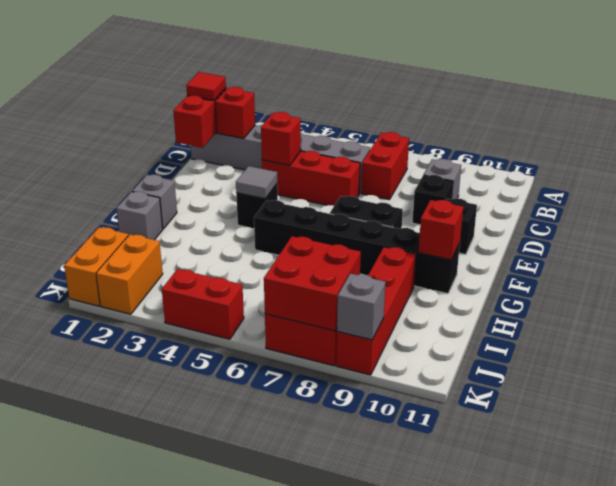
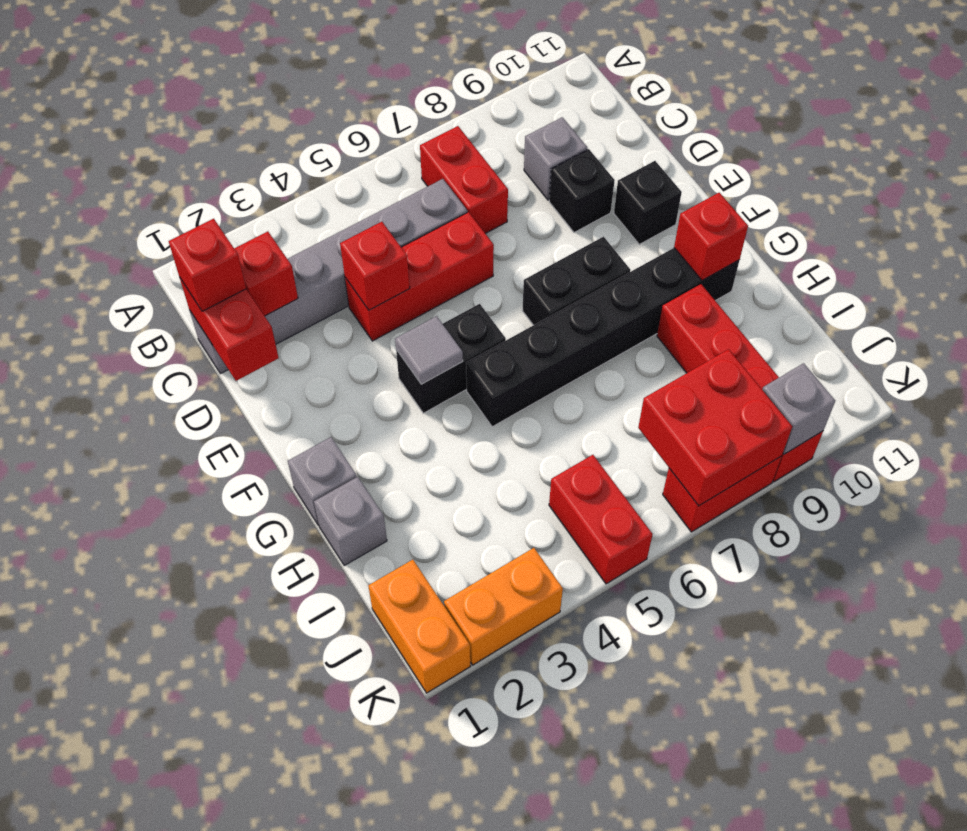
red tile C1 level 3 -> red brick C1 level 3
black brick F4 level 1 -> black brick F4:F5 level 1
orange brick J2:K2 level 1 -> orange brick K2:K3 level 1
red brick K4:K5 level 1 -> red brick J5:K5 level 1

